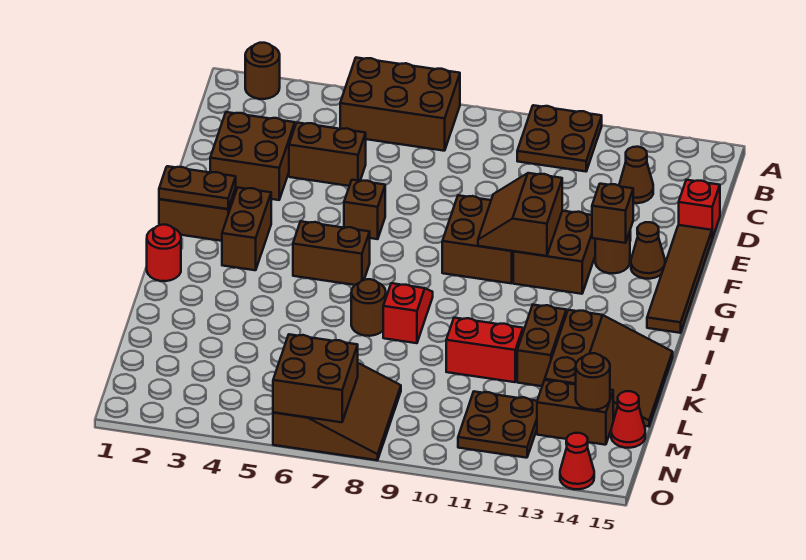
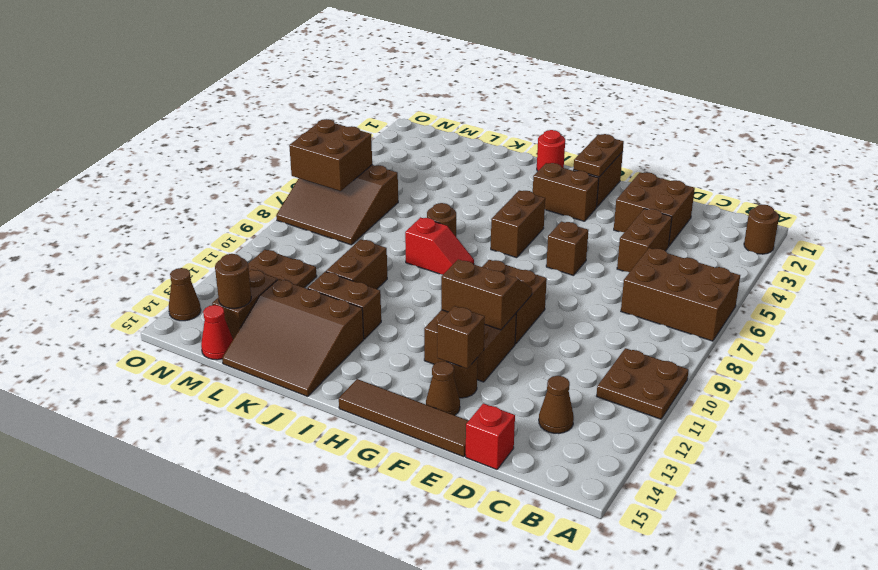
brown brick A5:B7 level 1 -> brown brick A6:C7 level 1
red brick K10:K11 level 1 -> brown brick K10:K11 level 1
red cone O14 level 1 -> brown cone O14 level 1

